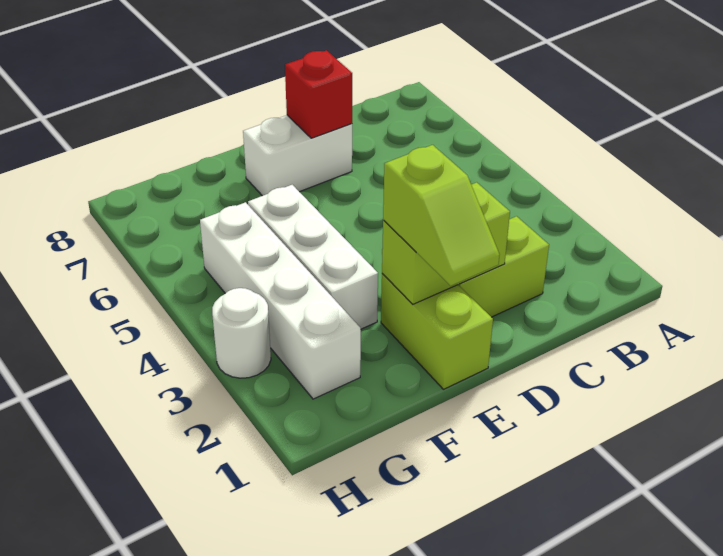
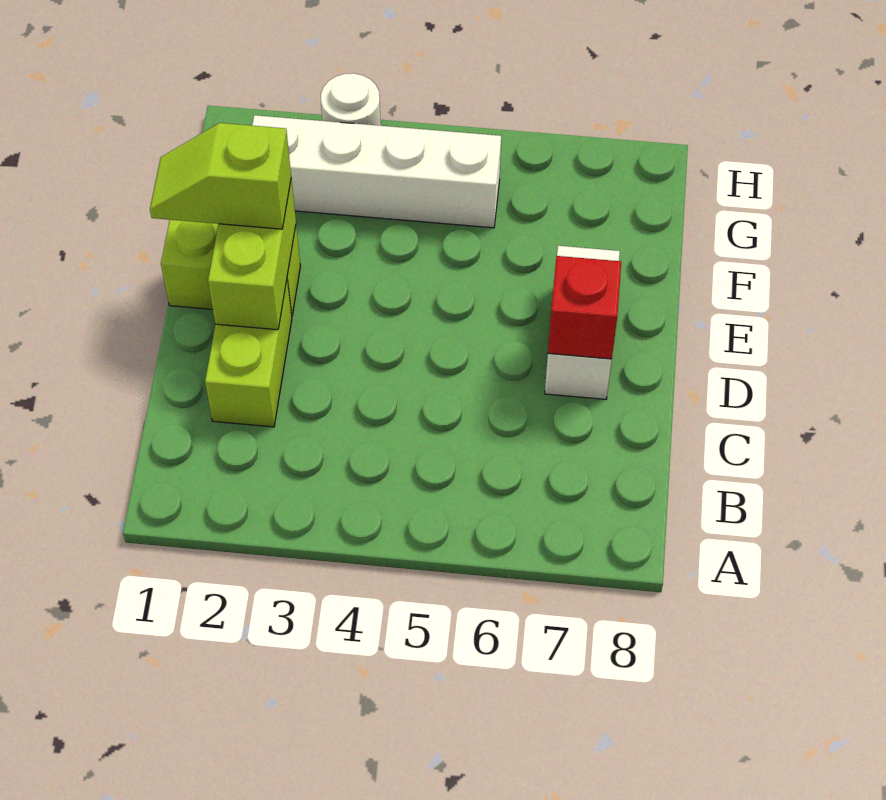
white brick F3:F5 level 1 -> none

